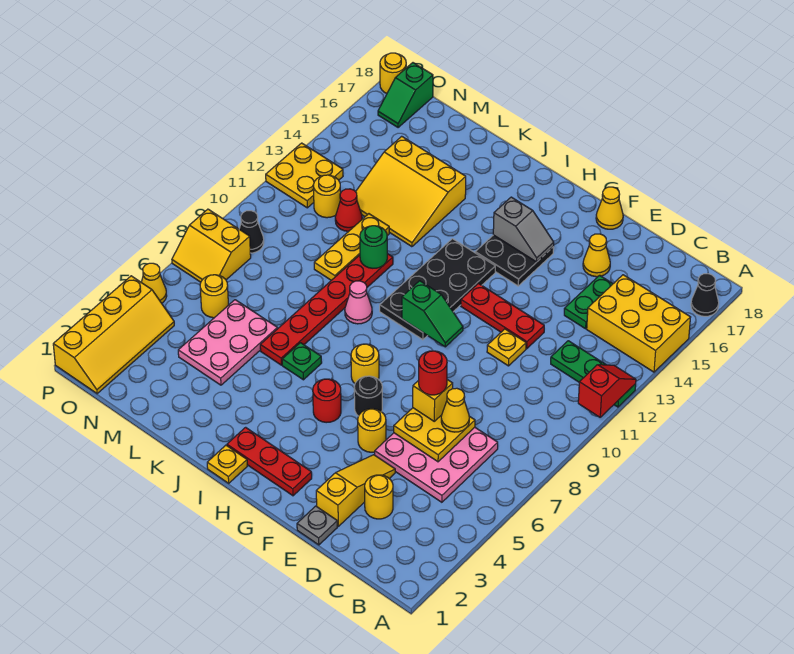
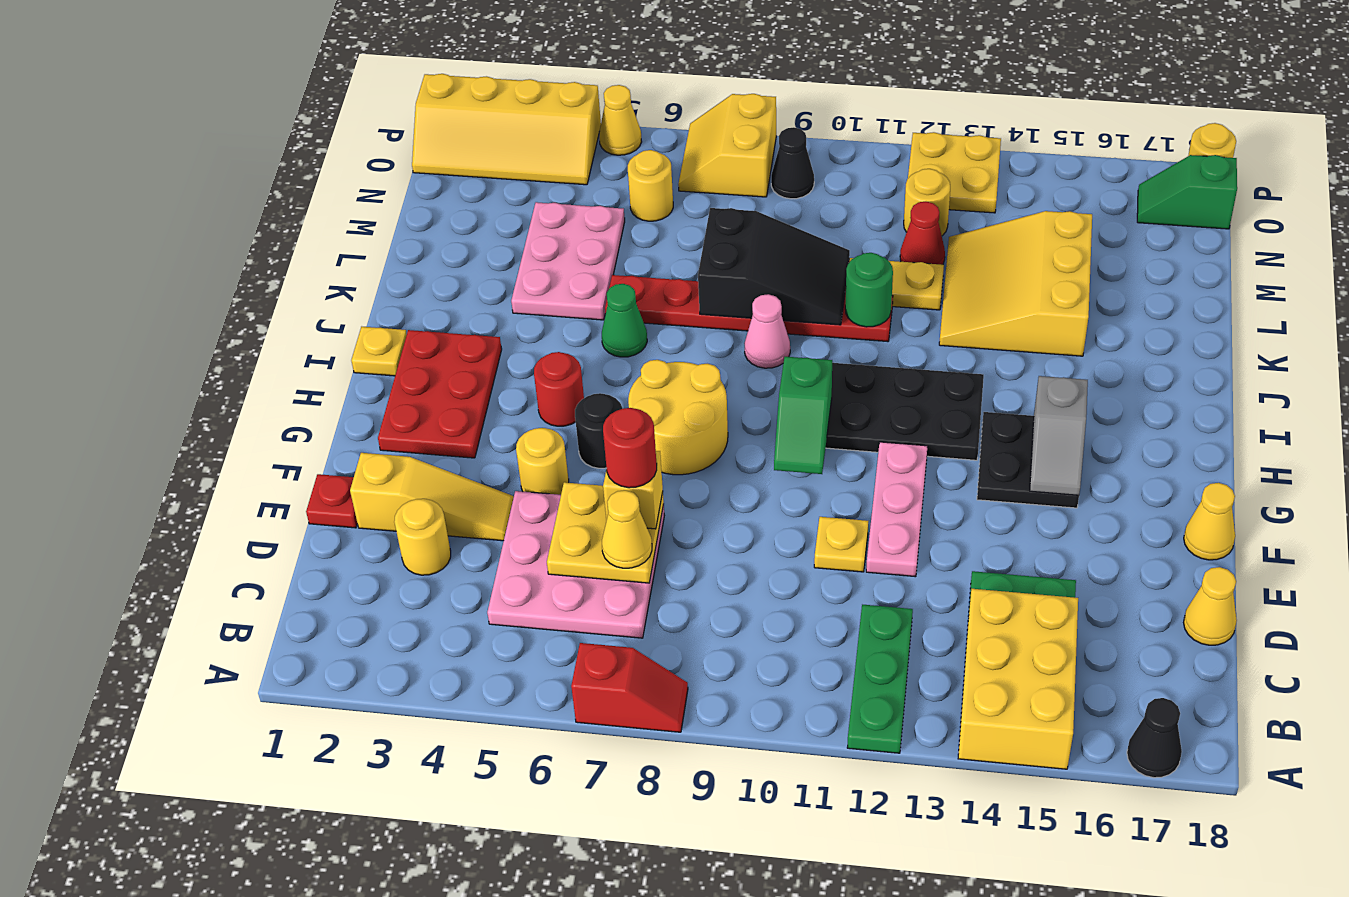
red slope A11:A12 level 2 top 11 -> red slope A7:A8 level 1 top 7
grey plate E1 level 1 -> red plate E1 level 1
red plate E12:G12 level 1 -> pink plate E12:G12 level 1
yellow cone E16 level 1 -> yellow cone D18 level 1
red plate G2:I2 level 1 -> red plate G2:I3 level 1
yellow round brick H7 level 1 -> yellow round brick G7:H8 level 1
green plate J6 level 1 -> green cone J6 level 1
none -> black slope K8:L10 level 2 top 8
pink plate L4:M6 level 1 -> pink plate K4:M5 level 1

